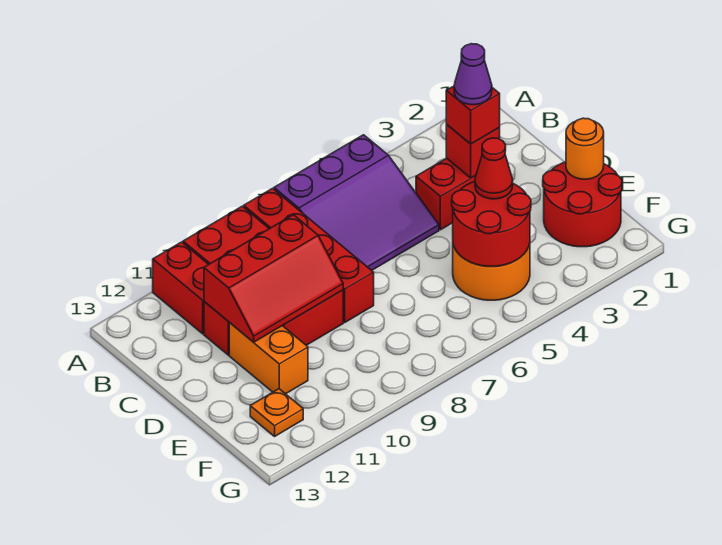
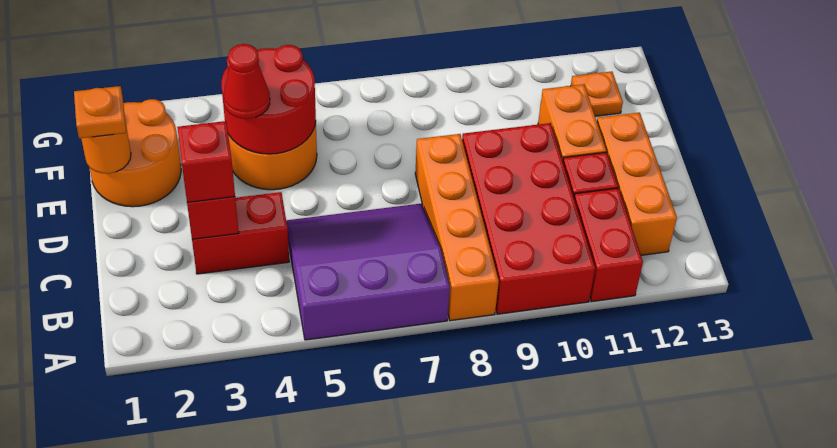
red brick A8:D8 level 1 -> orange brick A8:D8 level 1
none -> orange brick B12:D12 level 1
purple cone C3 level 4 -> none
red slope C9:D11 level 2 top C -> none
red round brick E1:F2 level 1 -> orange round brick E1:F2 level 1
none -> orange plate E1 level 3

